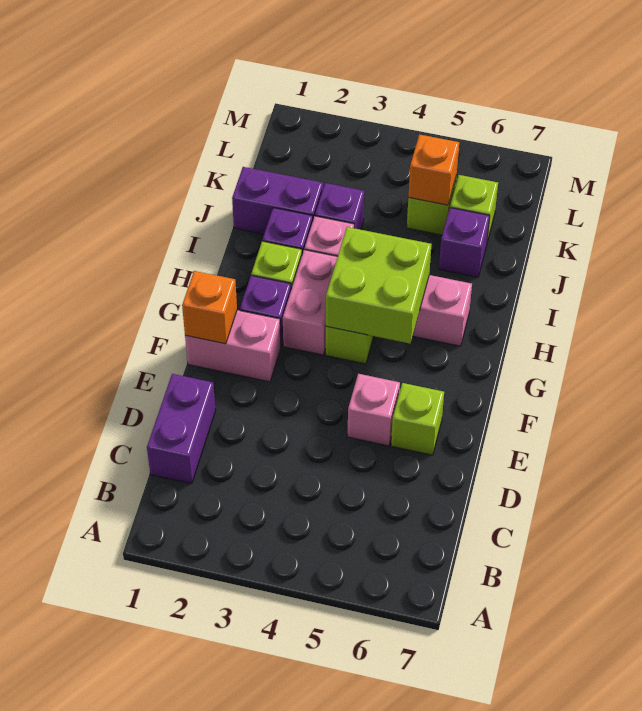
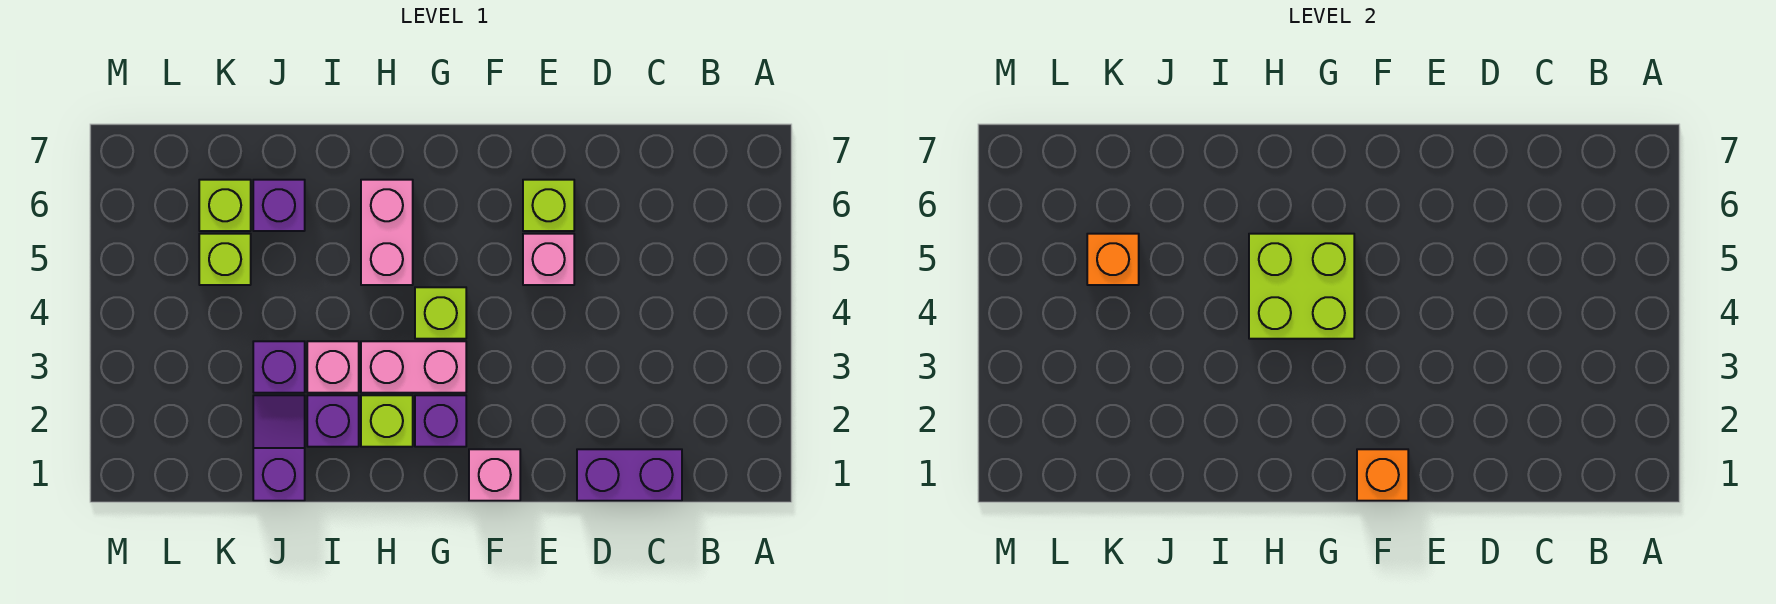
pink brick F1:F2 level 1 -> pink brick F1 level 1
purple brick J1:J2 level 1 -> purple slope J1:J2 level 1 top 1

